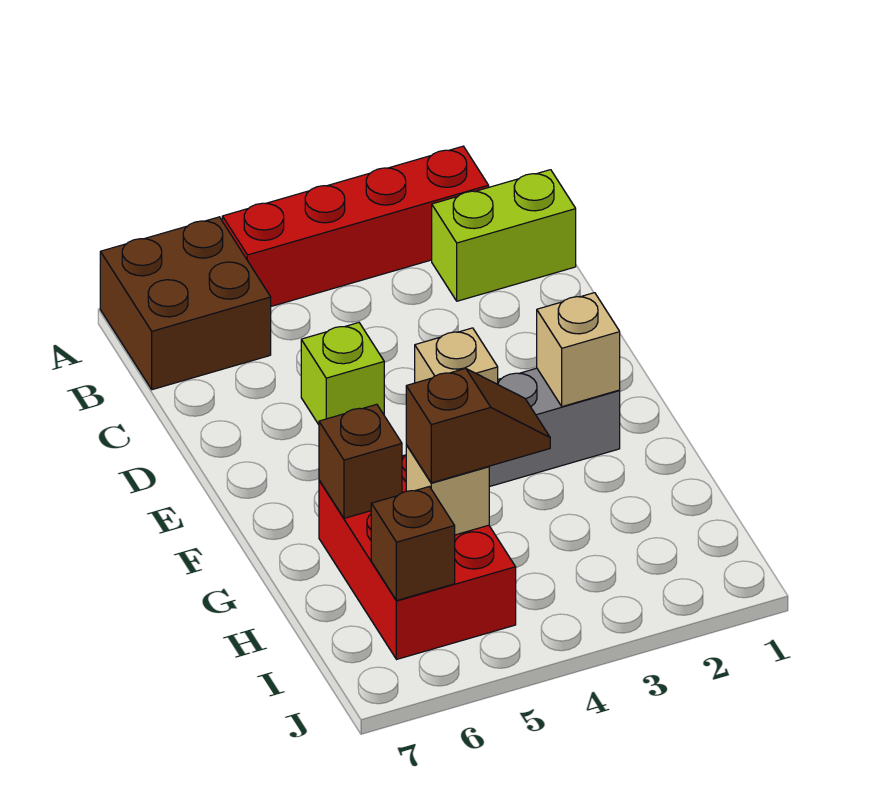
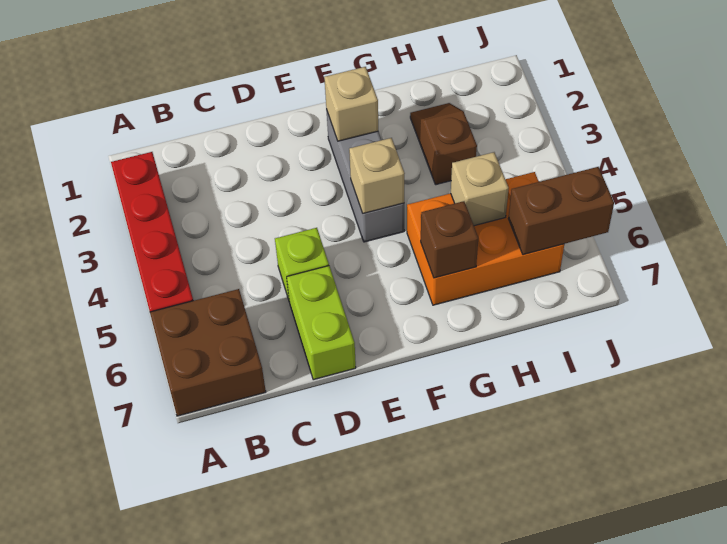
lime brick B1:B2 level 1 -> lime brick D6:D7 level 1
red brick G5:I6 level 1 -> orange brick G5:I6 level 1
brown slope H4:H5 level 3 top 5 -> brown slope H2:H3 level 1 top 3
brown brick I6 level 2 -> brown brick I6:J6 level 2

